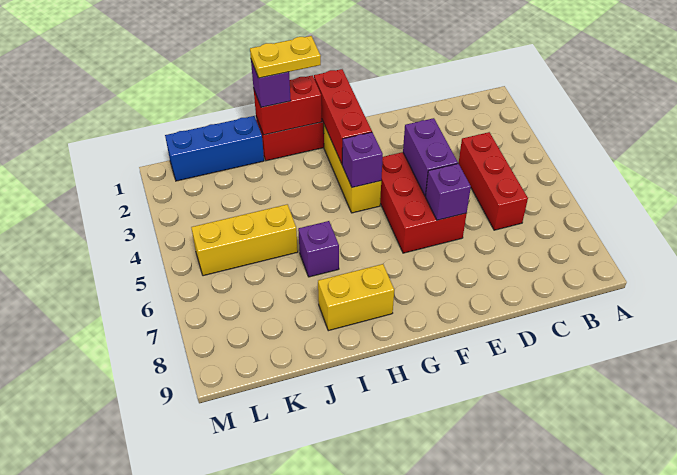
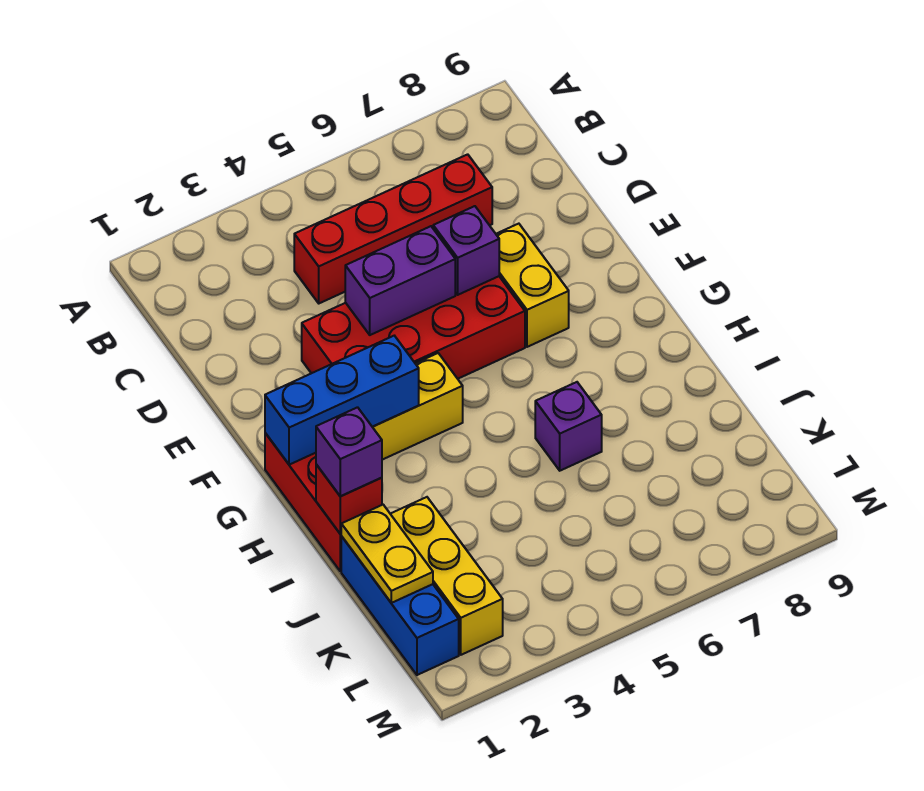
red brick C4:C6 level 1 -> red brick C4:C7 level 1
red brick E4:F6 level 1 -> red brick E3:F6 level 1
red brick G1:G3 level 2 -> blue brick G1:G3 level 2
purple brick G4 level 2 -> none
red brick H1:I1 level 2 -> red brick I1 level 2
yellow plate H1:I1 level 4 -> yellow plate J1:K1 level 2
yellow brick H8:I8 level 1 -> yellow brick E7:F7 level 1
yellow brick J5:L5 level 1 -> yellow brick J2:L2 level 1

